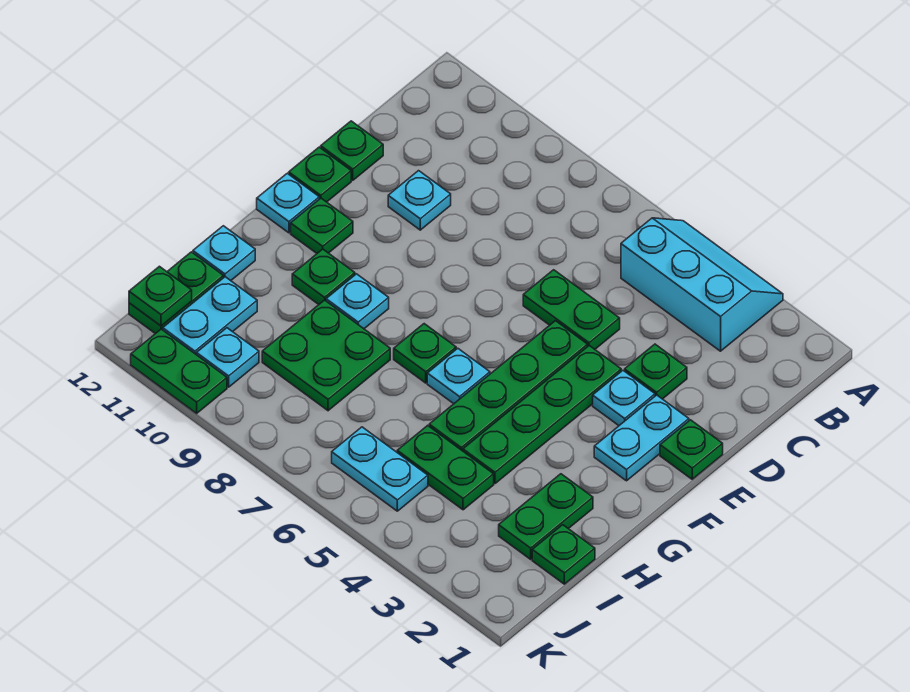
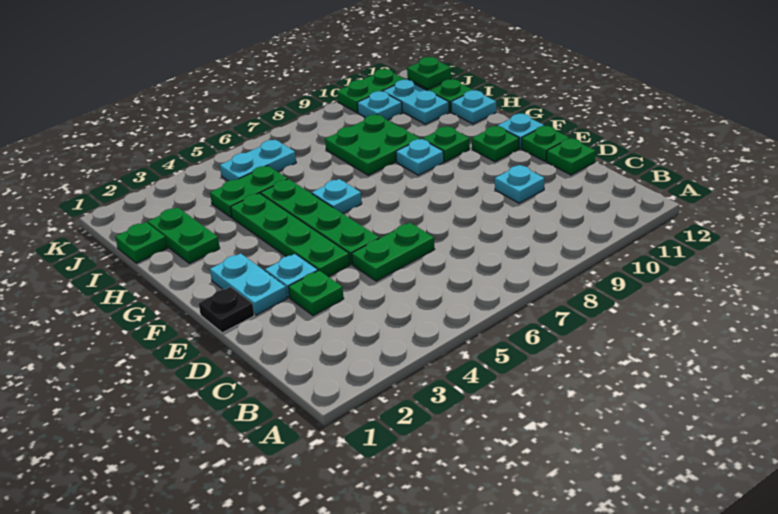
cyan slope A3:B5 level 1 top B -> none
green plate E1 level 1 -> black plate E1 level 1
green plate G7 level 1 -> none

